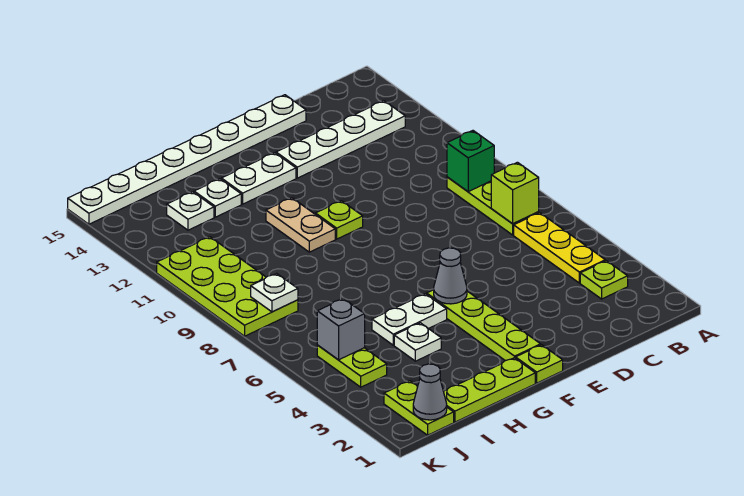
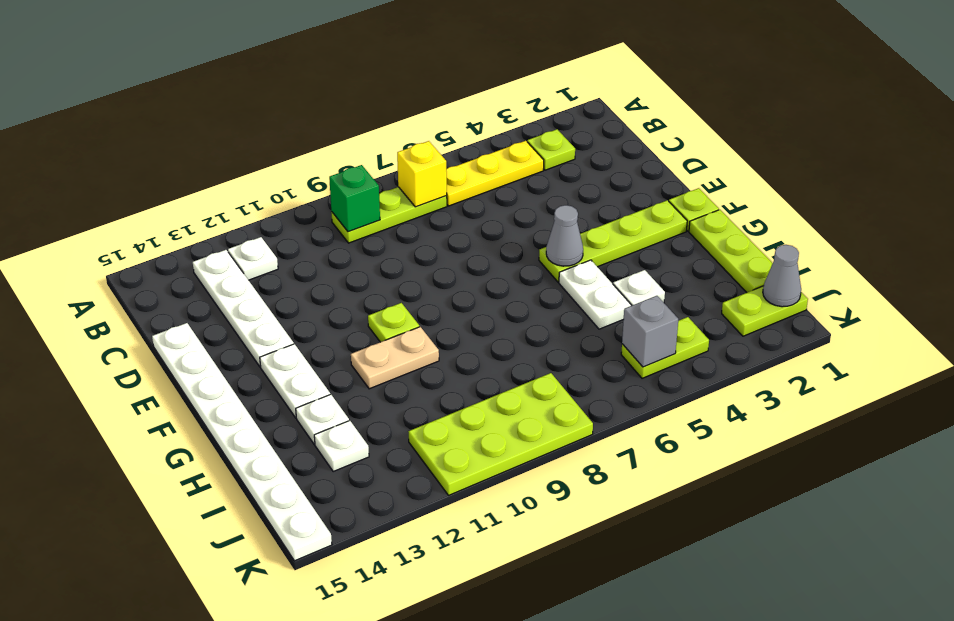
lime brick B7 level 2 -> yellow brick B7 level 2
white plate J8 level 2 -> white plate B12 level 1

